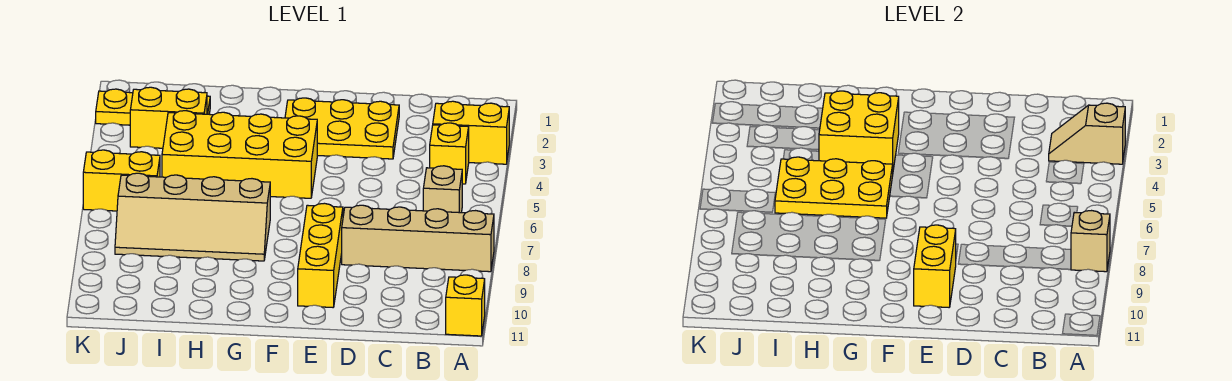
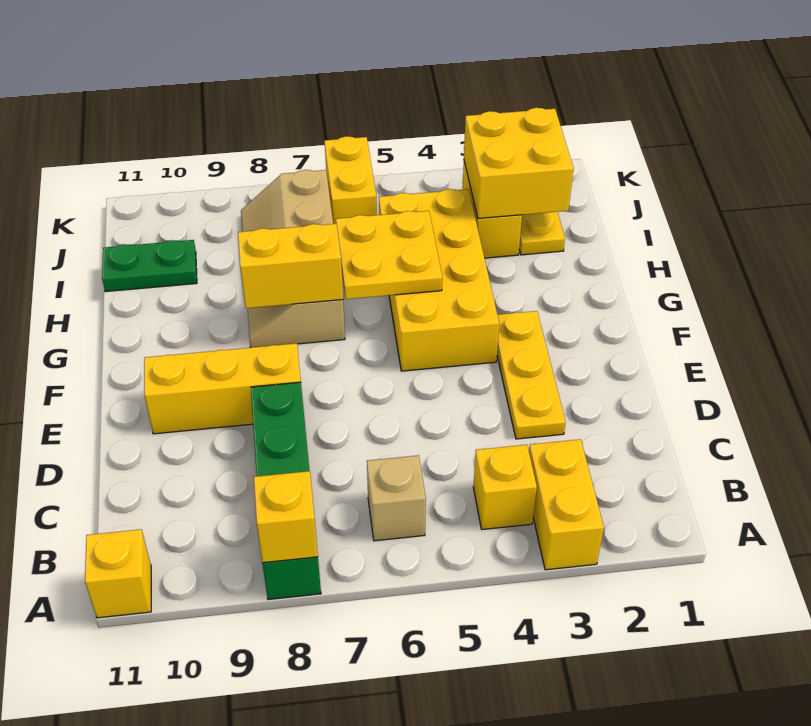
tan slope A3:B3 level 2 top A -> none
tan brick A8:D8 level 1 -> green brick A8:D8 level 1
tan brick A8 level 2 -> yellow brick A8 level 2
yellow plate D2:F3 level 1 -> yellow plate D3:F3 level 1
yellow brick E9:E10 level 2 -> yellow brick G7:G8 level 2
yellow brick G3:H4 level 2 -> yellow brick I2:J3 level 2
yellow plate G5:I6 level 2 -> yellow plate G5:H6 level 2
none -> green plate I10:I11 level 1

